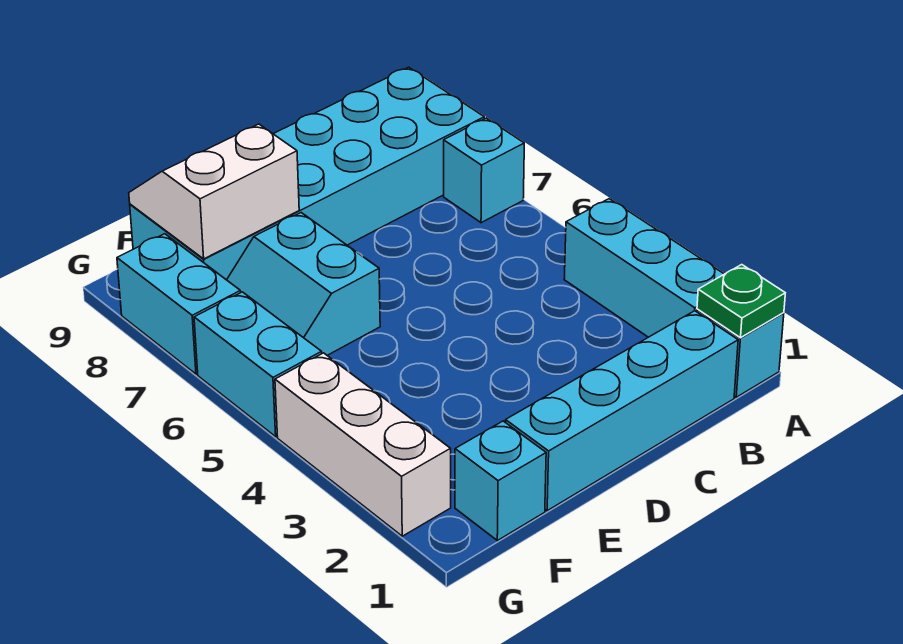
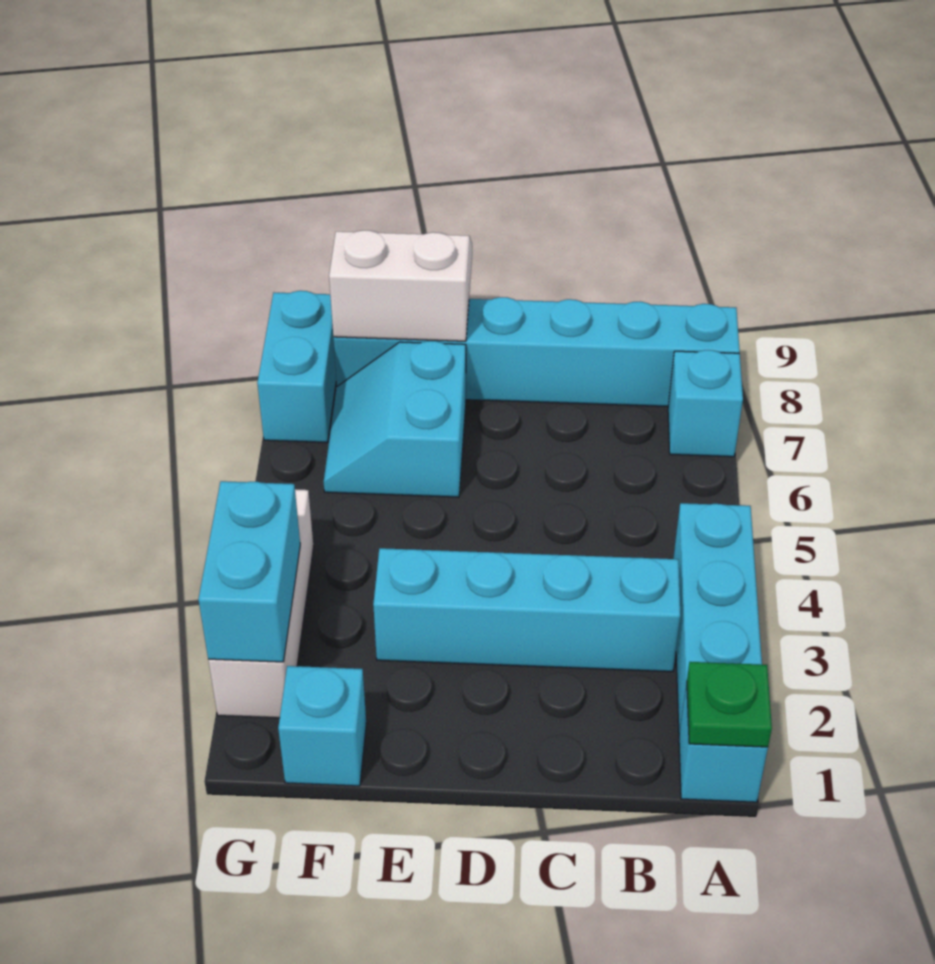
cyan brick A8:F9 level 1 -> cyan brick A8:F8 level 1
cyan brick B1:E1 level 1 -> cyan brick B3:E3 level 1
cyan brick G5:G6 level 1 -> cyan brick G2:G3 level 2

